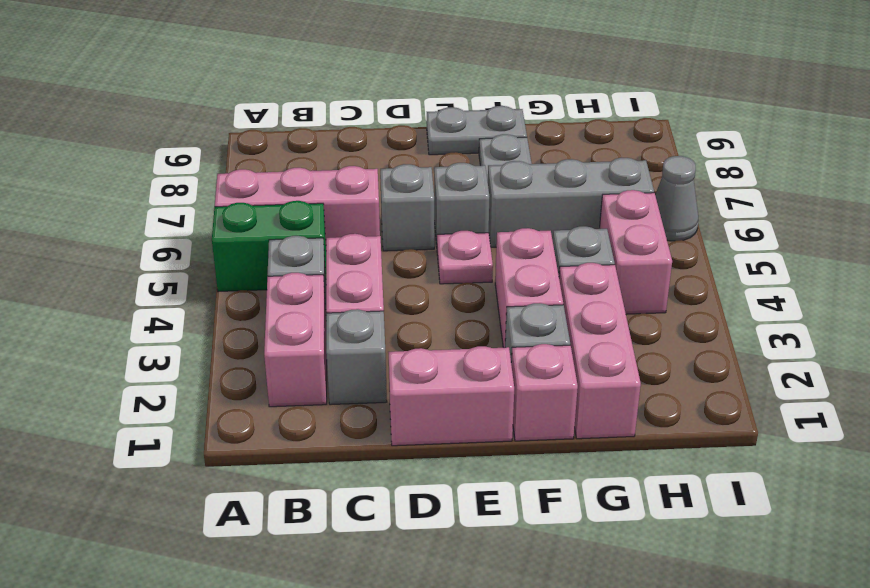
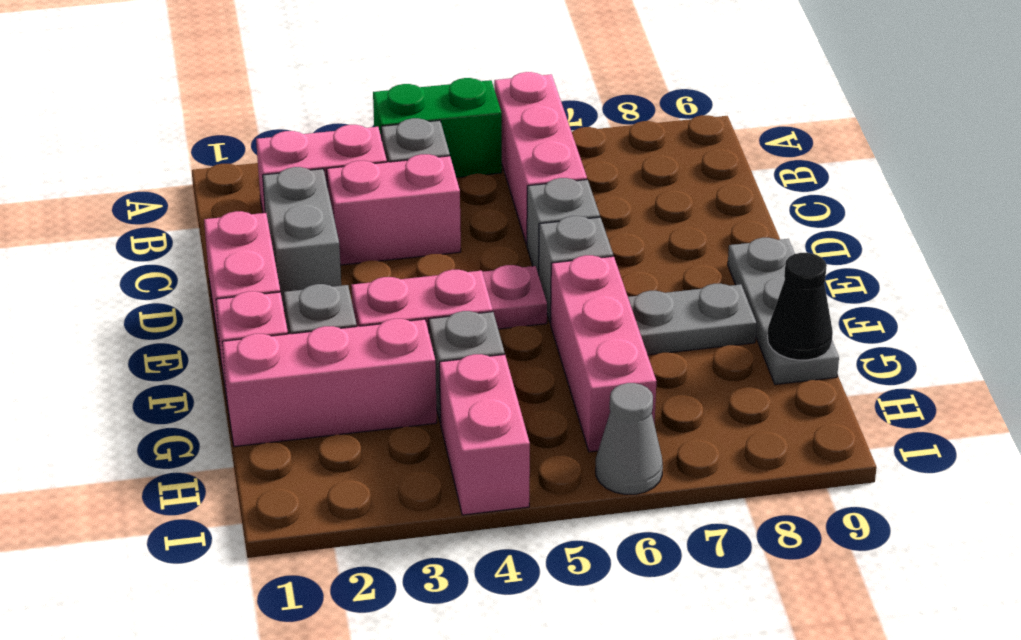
green brick A5:B5 level 1 -> green brick A4:A5 level 1
grey brick C2 level 1 -> grey brick C2:D2 level 1
grey plate E9:F9 level 1 -> grey plate E9:G9 level 1
grey brick F6:H6 level 1 -> pink brick F6:H6 level 1
none -> black cone G9 level 2
pink brick H4:H5 level 1 -> pink brick H4:I4 level 1

